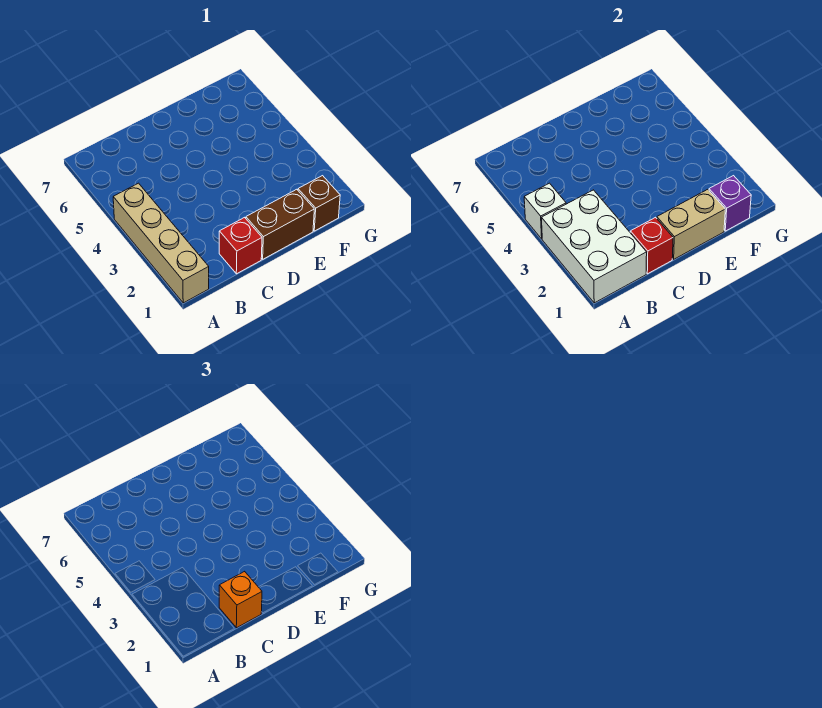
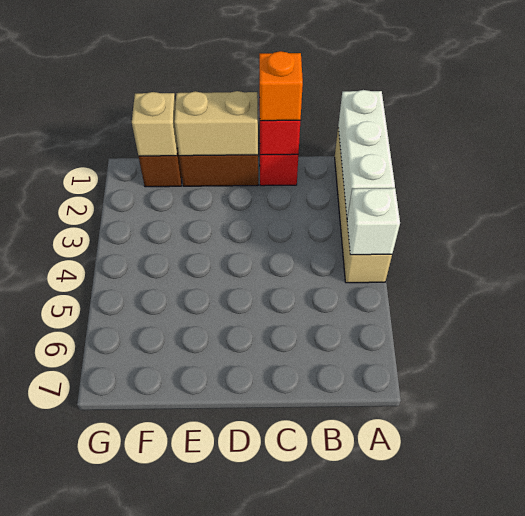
white brick A1:B3 level 2 -> white brick A1:A3 level 2
purple brick F1 level 2 -> tan brick F1 level 2

